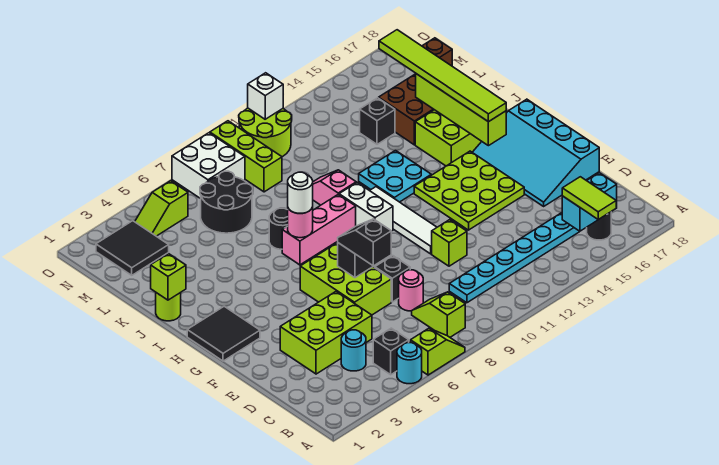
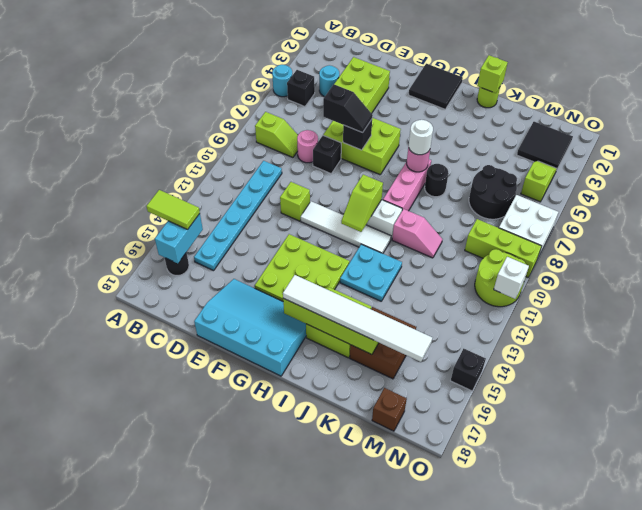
lime slope A6:A7 level 1 top 6 -> lime slope H10:H11 level 2 top 10
lime tile H16:M16 level 3 -> white tile H16:M16 level 3
black brick L14 level 1 -> black brick O15 level 1

